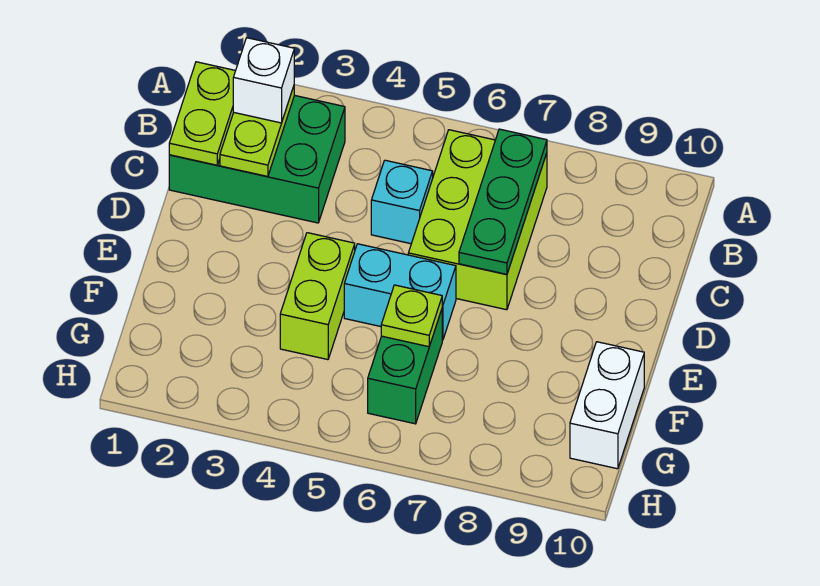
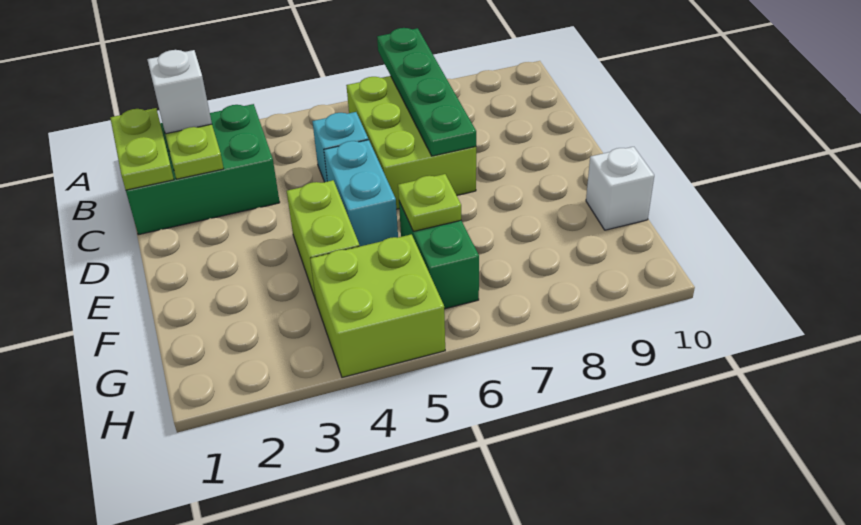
green plate B7:D7 level 2 -> green plate A7:D7 level 2
cyan brick E5:E6 level 1 -> cyan brick D5:E5 level 1
white brick F10:G10 level 1 -> white brick F10 level 1
none -> lime brick G4:H5 level 1

